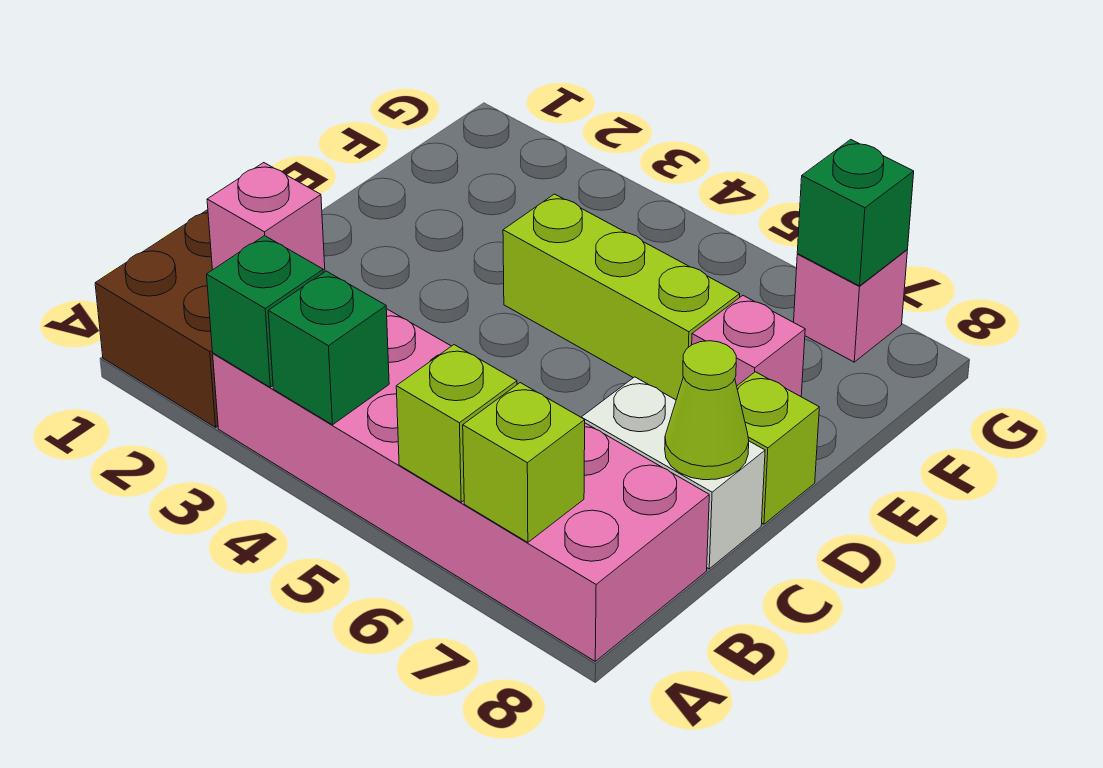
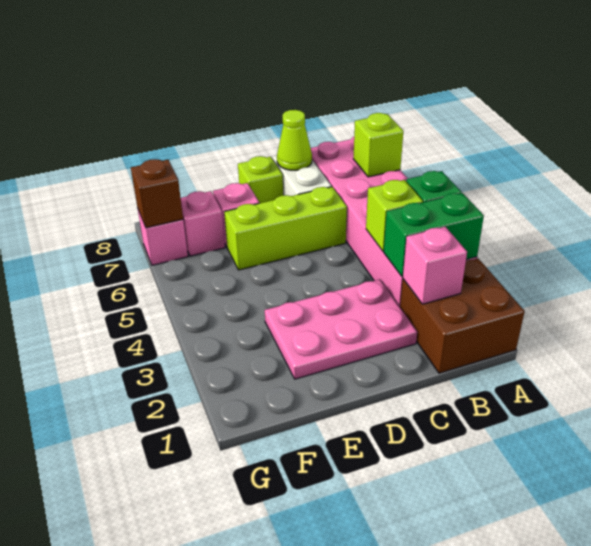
green brick A3 level 2 -> green brick A3:B3 level 2
lime brick A6 level 2 -> lime brick B4 level 2
none -> pink plate C2:E3 level 1
lime brick E4:E6 level 1 -> lime brick C6:E6 level 1
none -> pink brick F7 level 1
green brick G7 level 2 -> brown brick G7 level 2

